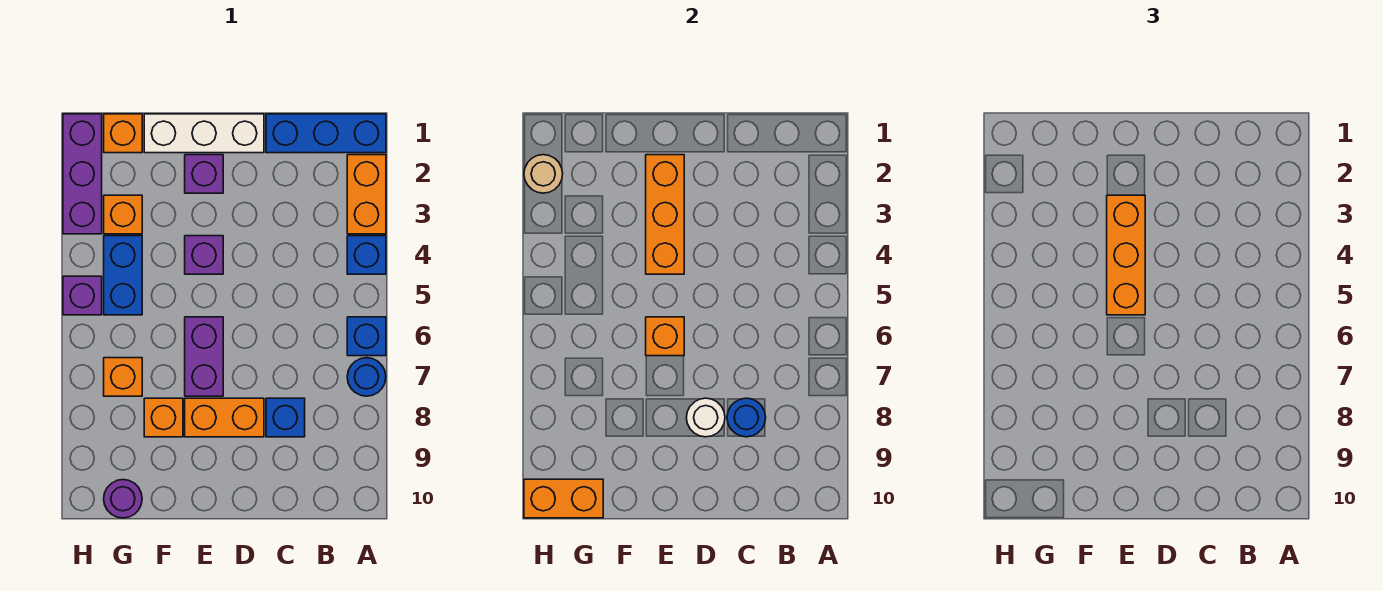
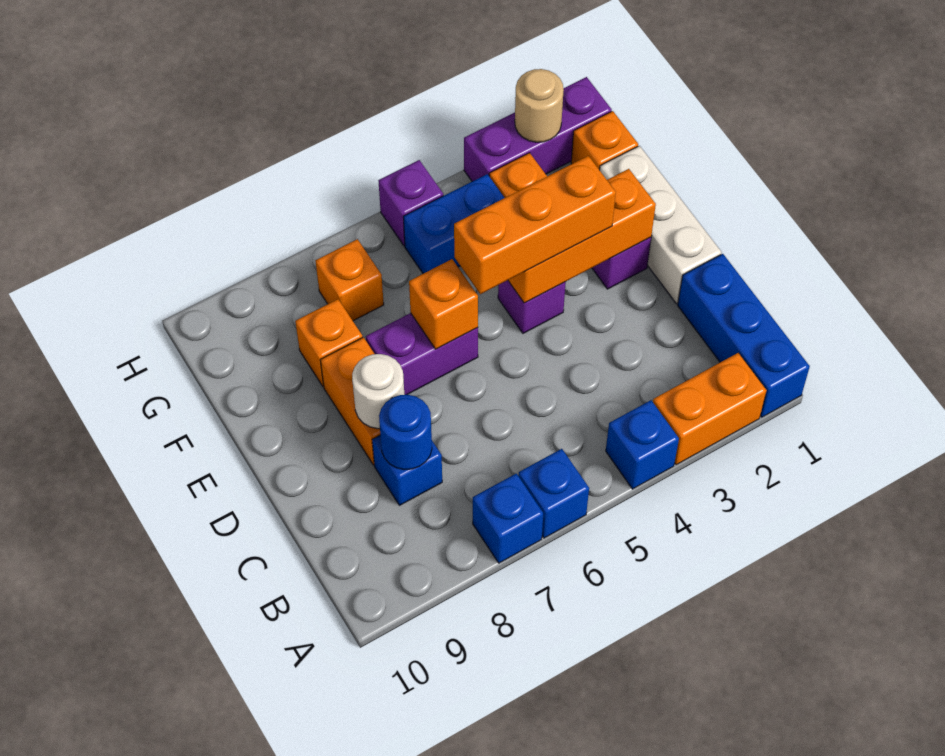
blue round brick A7 level 1 -> blue brick A7 level 1
purple round brick G10 level 1 -> none
orange brick G10:H10 level 2 -> none

